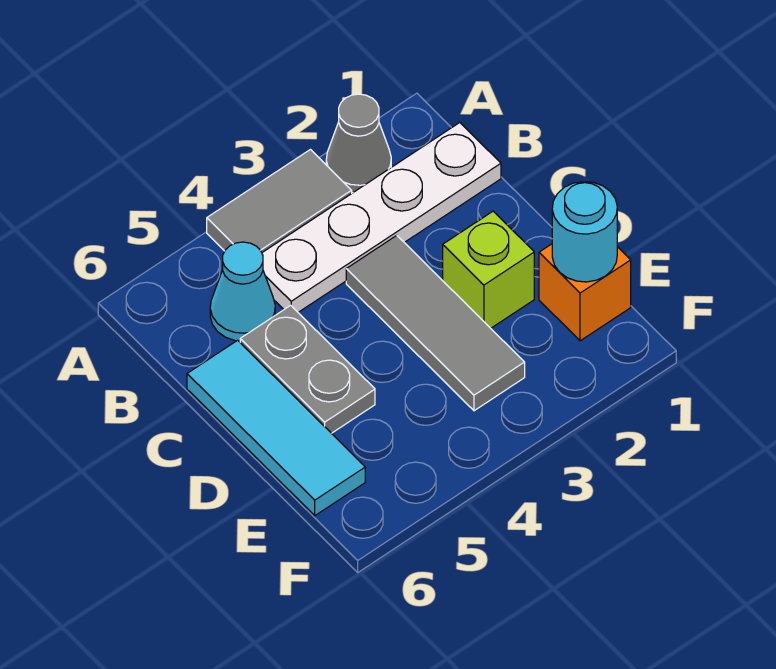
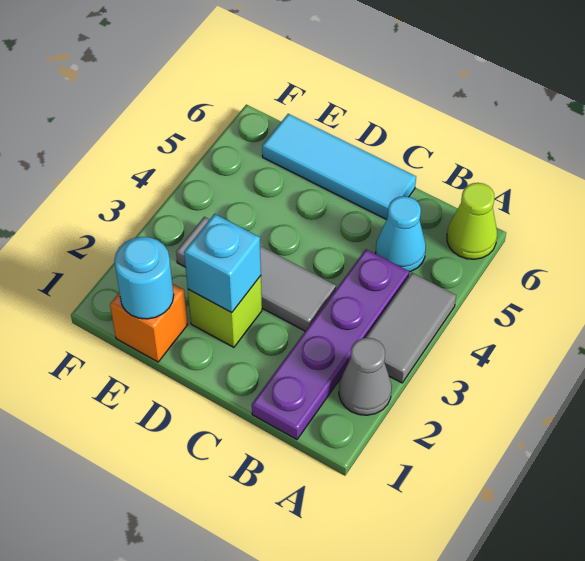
none -> lime cone A6 level 1
white plate B1:B4 level 1 -> purple plate B1:B4 level 1
grey plate C5:D5 level 1 -> none
none -> cyan brick D2 level 2

